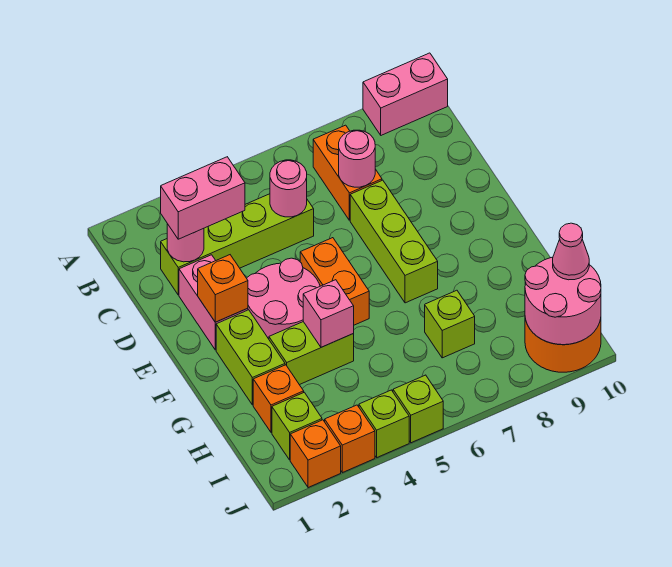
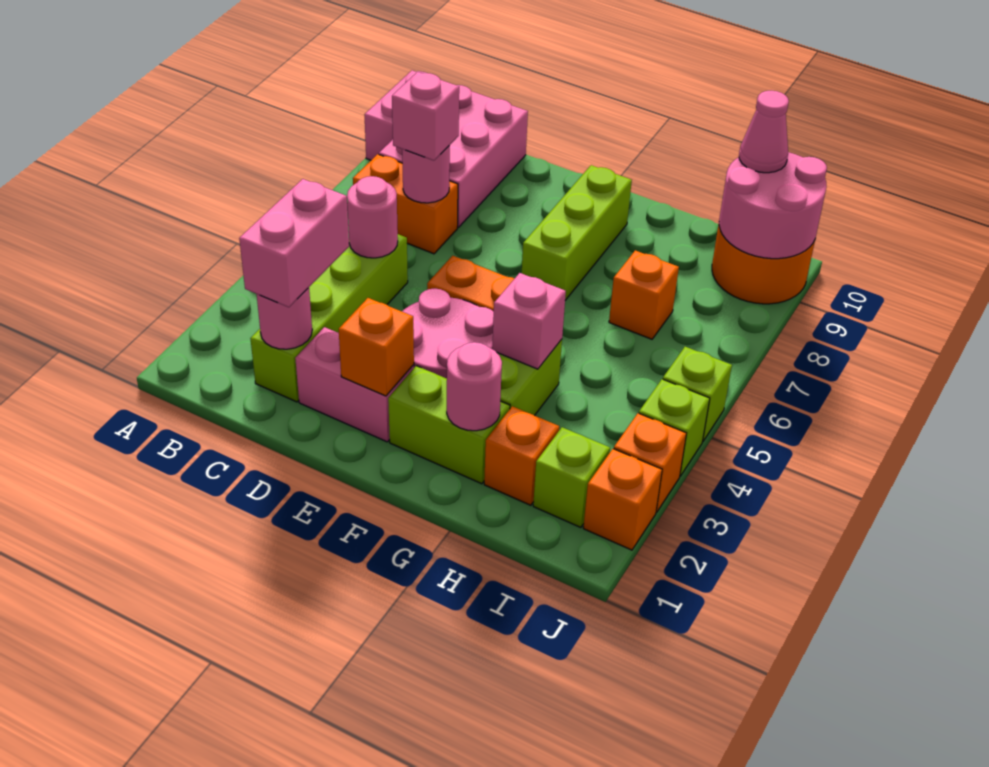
none -> pink brick B8:C10 level 1
none -> pink brick C7 level 3
lime brick D7:F7 level 1 -> lime brick F7:F9 level 1
none -> pink round brick G2 level 2
lime brick H7 level 1 -> orange brick H7 level 1

